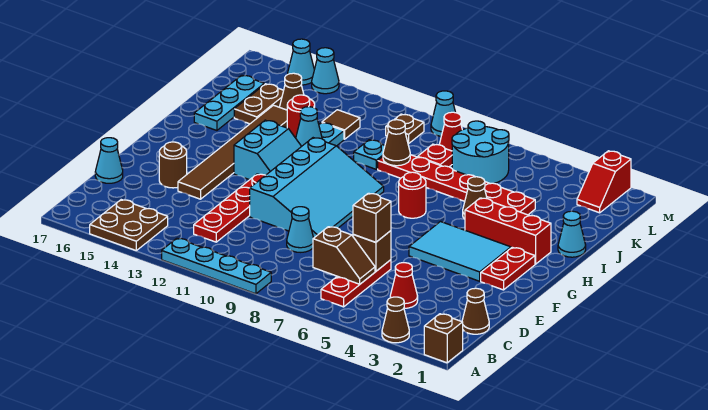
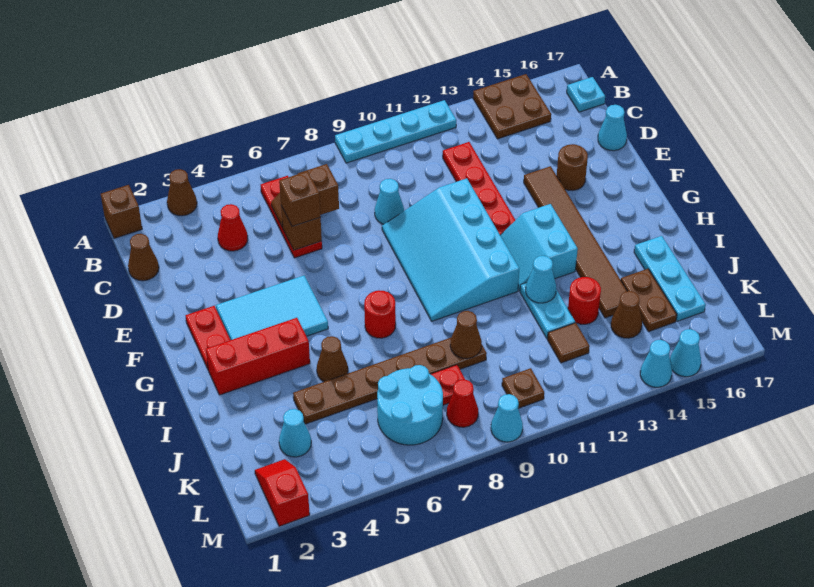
cyan cone I1 level 1 -> cyan cone K3 level 1
red plate J4:J9 level 1 -> brown plate J4:J9 level 1
cyan plate J10 level 1 -> cyan plate B17 level 1

